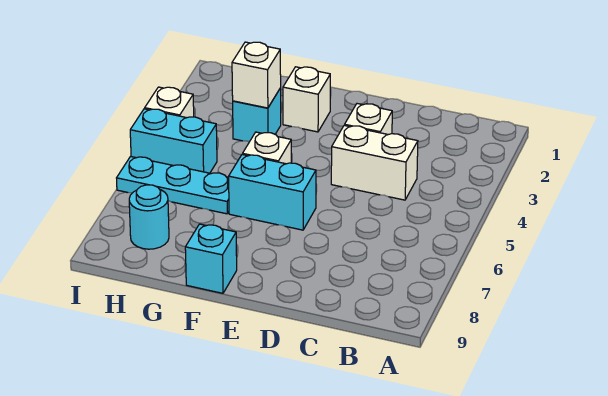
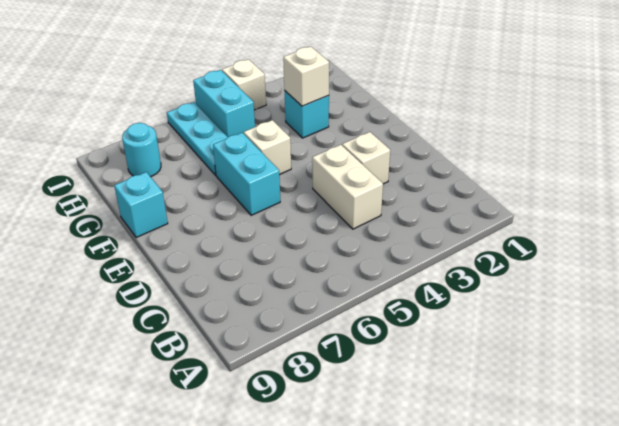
white brick F2 level 1 -> none

